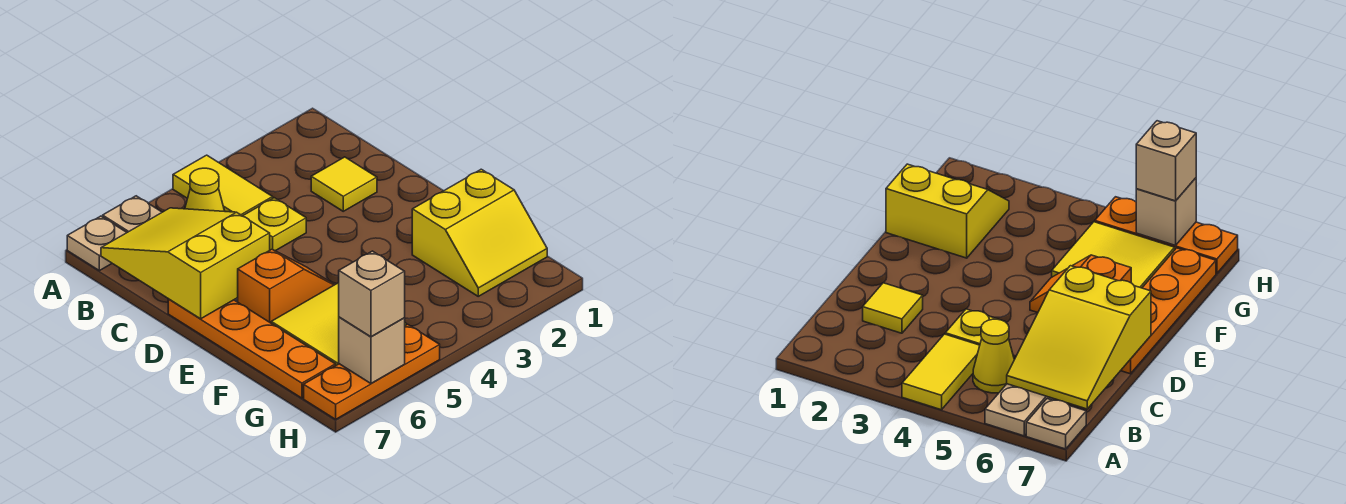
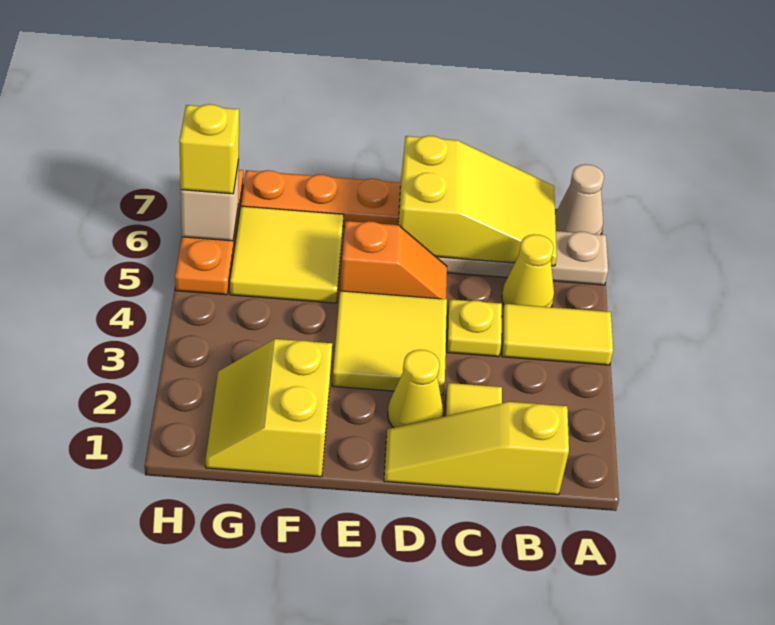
tan plate A7 level 1 -> tan cone A7 level 1
none -> yellow slope B1:D1 level 1 top B
none -> yellow cone D2 level 1
none -> yellow tile D3:E4 level 1
orange slope E5:E6 level 1 top 6 -> orange slope D5:E5 level 1 top E
tan brick H6 level 3 -> yellow brick H6 level 3

